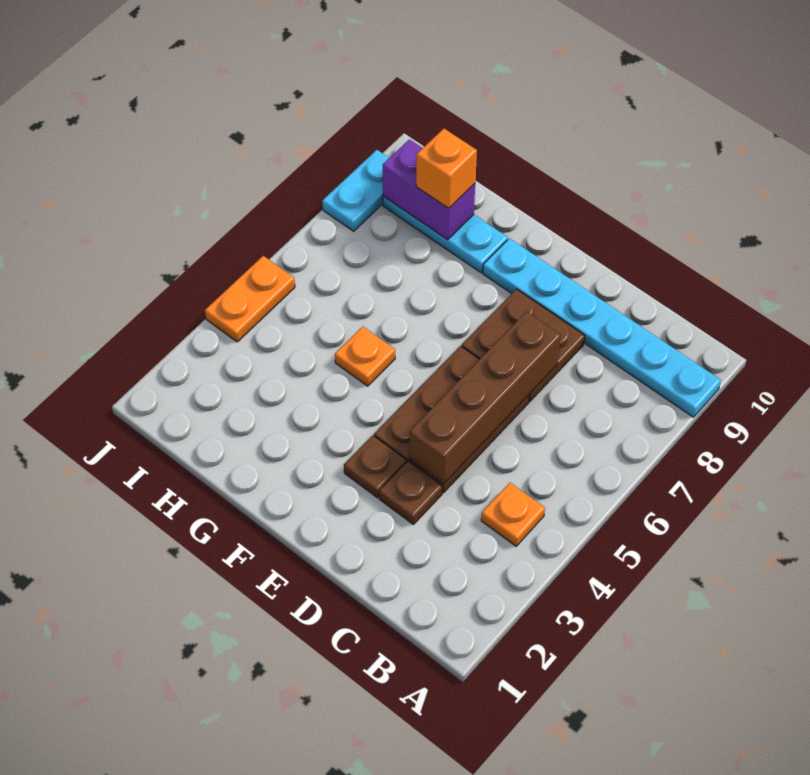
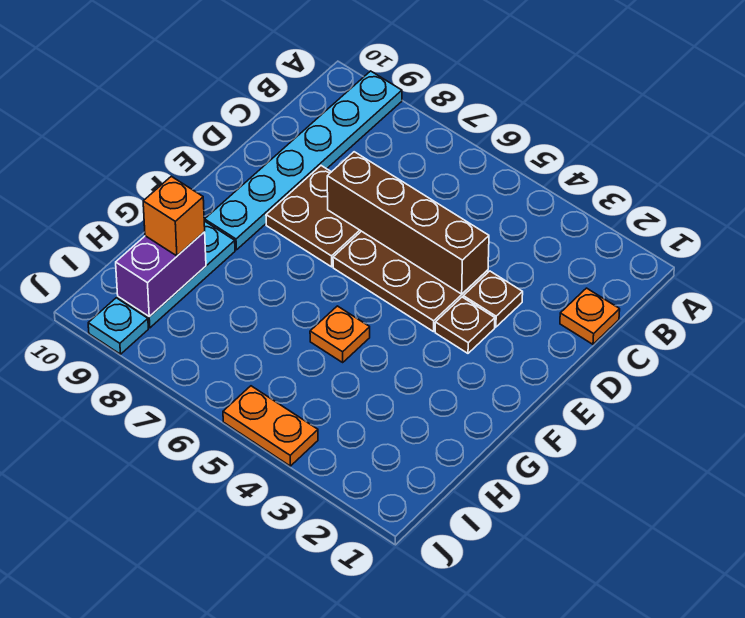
orange plate B4 level 1 -> orange plate C1 level 1
cyan plate J8:J9 level 1 -> cyan plate J9 level 1

